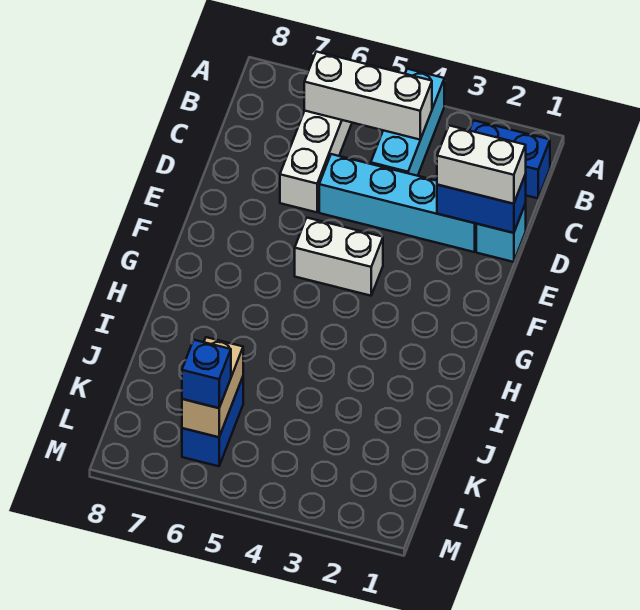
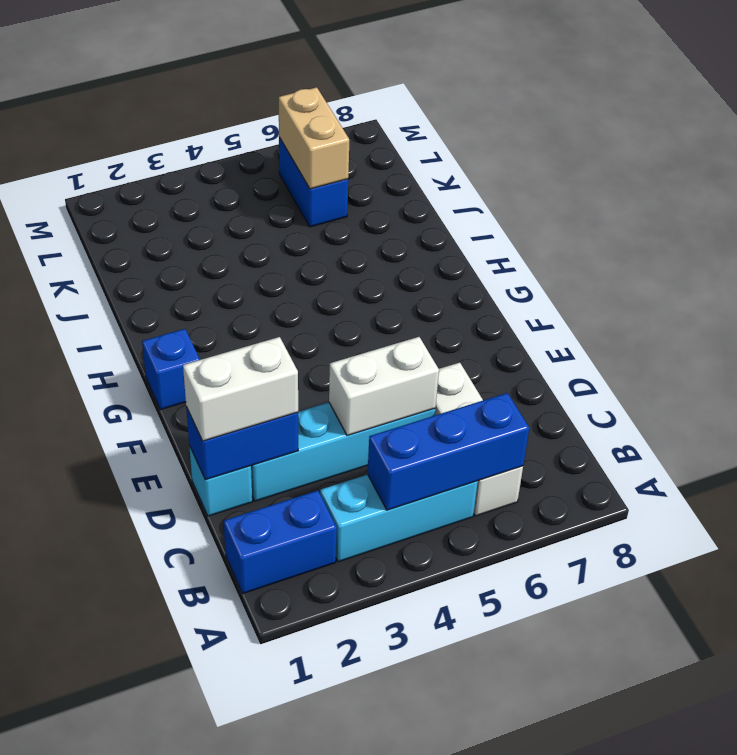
cyan brick A4:C4 level 1 -> cyan brick B3:B5 level 1
white brick B4:B6 level 2 -> blue brick B4:B6 level 2
white brick F4:F5 level 1 -> white brick D4:D5 level 2
blue brick L6 level 3 -> blue brick G1 level 1

